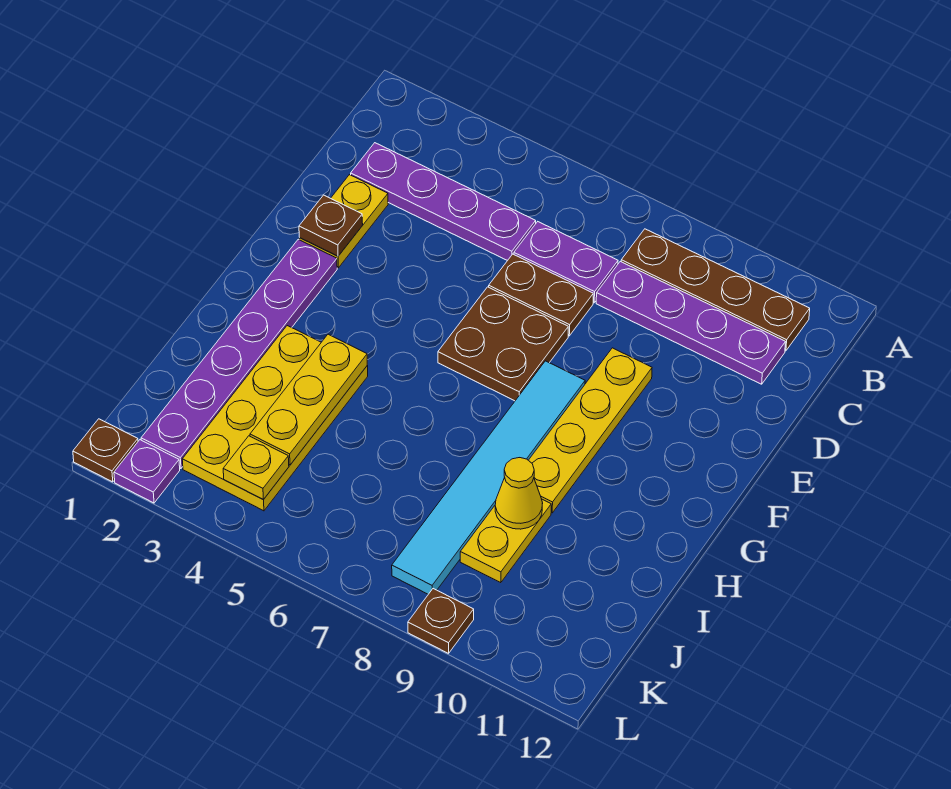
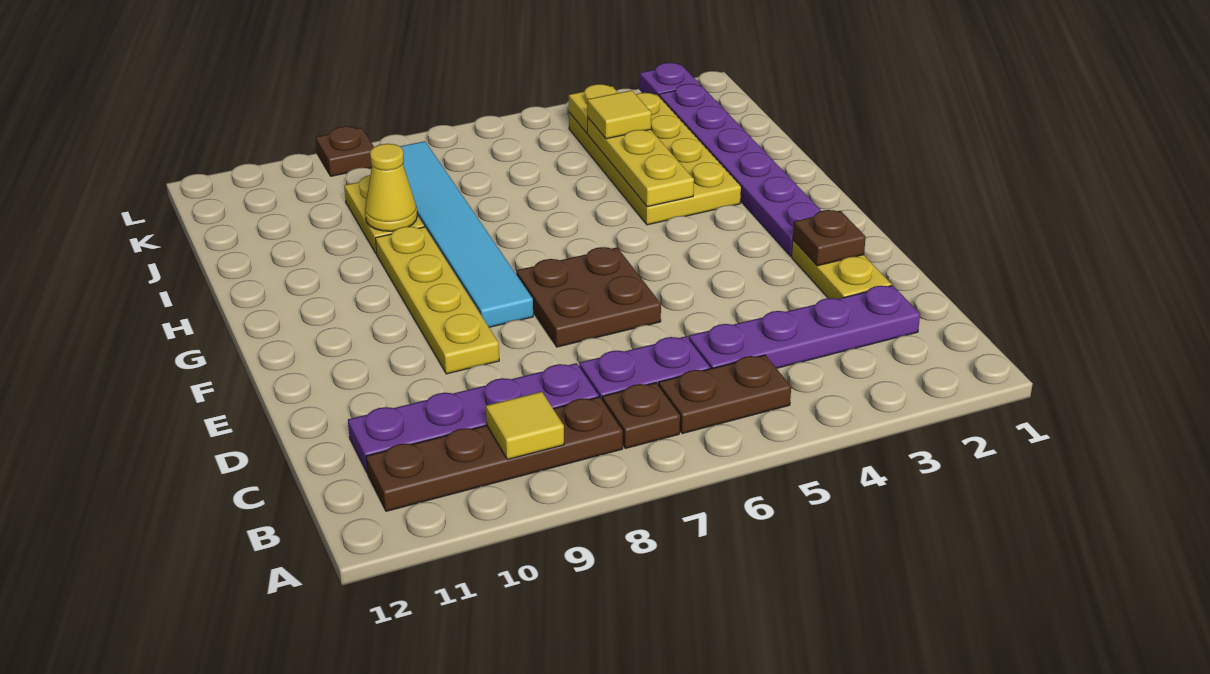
none -> yellow tile B9 level 2
brown plate D6:D7 level 1 -> brown plate B5:B6 level 1
none -> yellow tile J4 level 3
brown plate L1 level 1 -> brown plate B7 level 1

